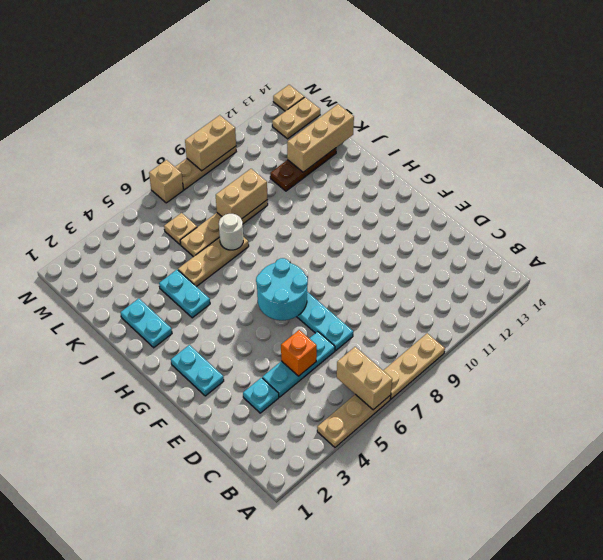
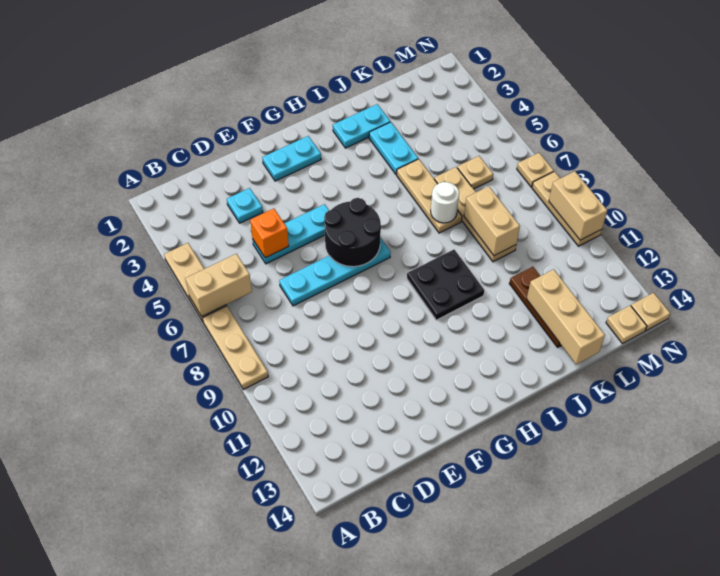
cyan plate D4:D6 level 1 -> cyan plate D5:F5 level 1
cyan round brick F6:G7 level 2 -> black round brick F6:G7 level 2
none -> black plate H9:I10 level 1
cyan plate I4:J4 level 1 -> cyan plate J3:J4 level 1
tan plate M13:M14 level 1 -> tan plate M14 level 1
tan brick N7 level 1 -> tan plate N7 level 1

